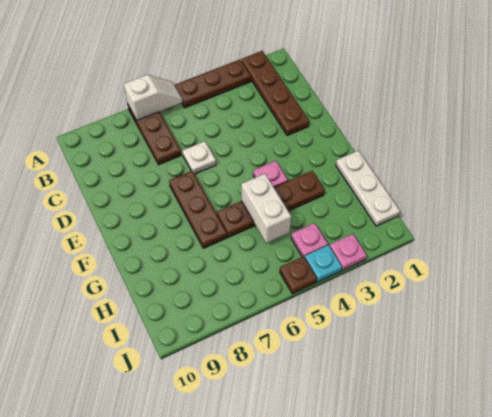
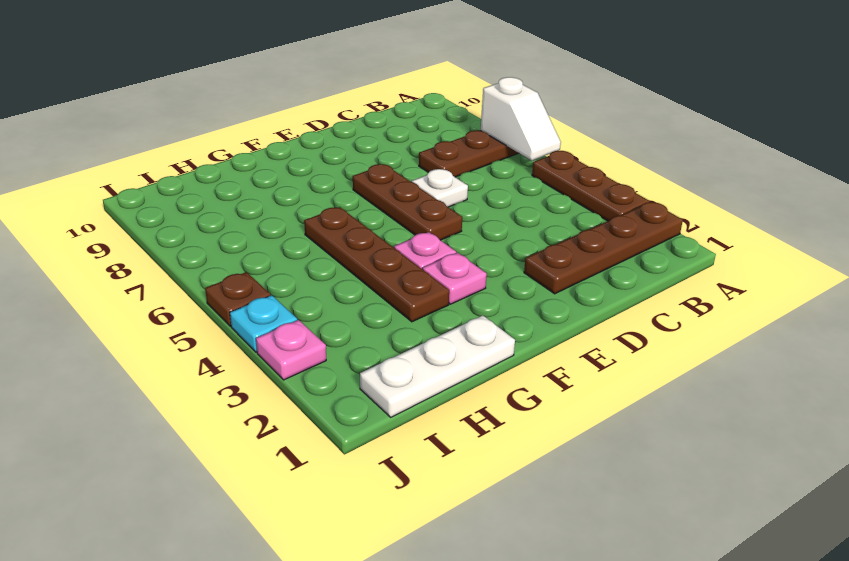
brown plate E7:G7 level 1 -> brown plate E5:E7 level 1
white brick G5:H5 level 2 -> none
pink plate I4 level 1 -> pink plate F3 level 1

